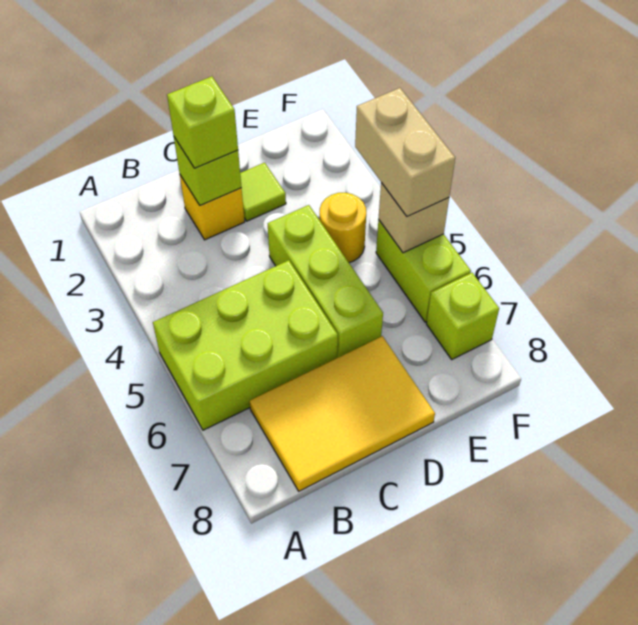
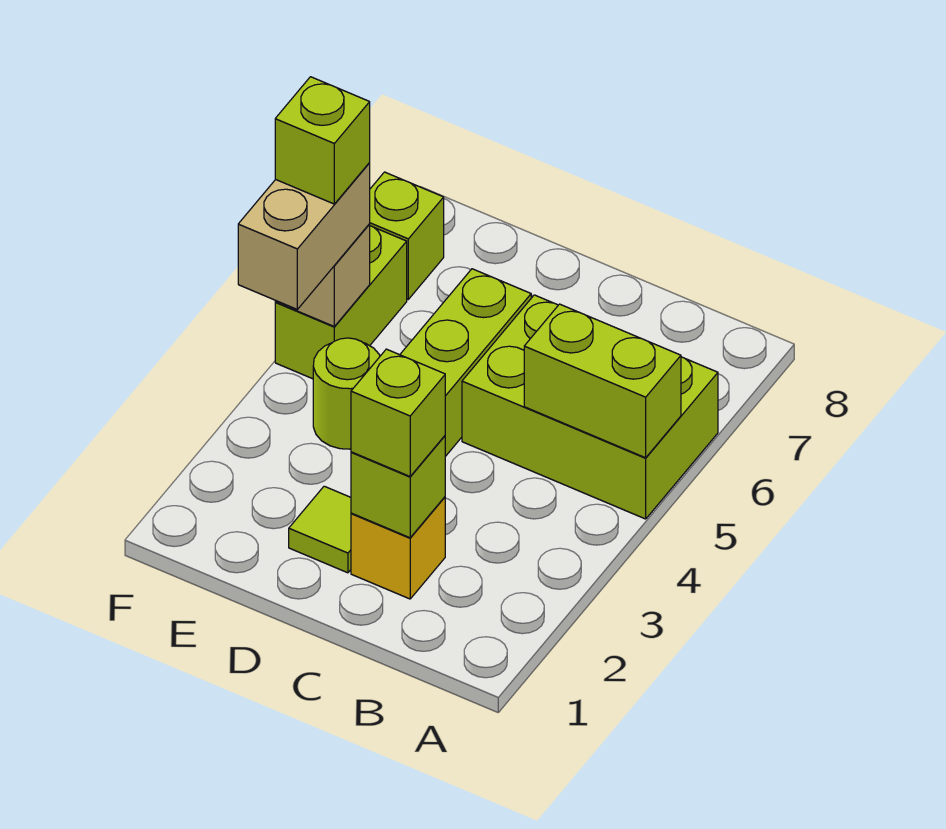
none -> lime brick A5:B5 level 2
yellow tile B7:D8 level 1 -> none
yellow round brick E4 level 1 -> lime round brick E4 level 1
none -> lime brick F5 level 4

